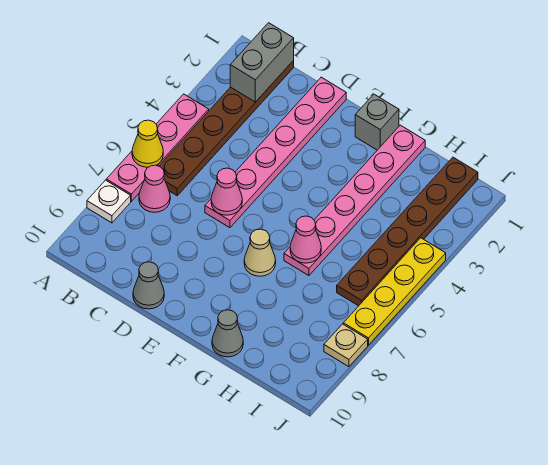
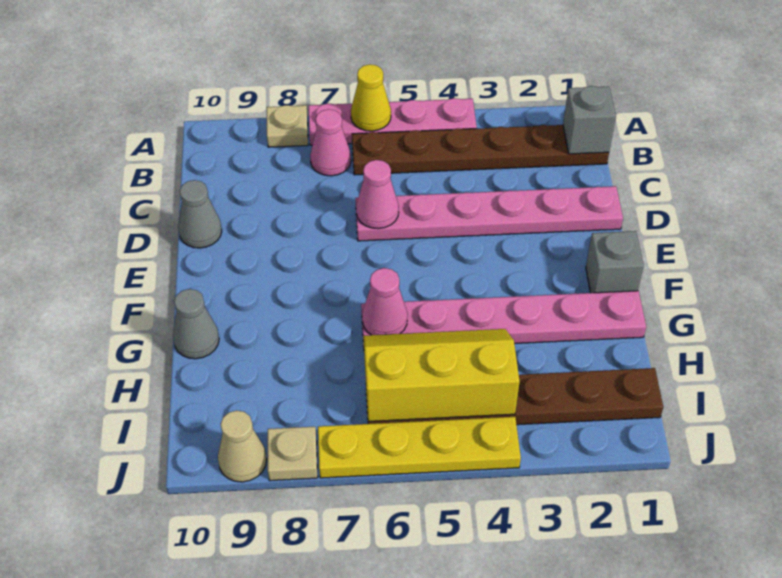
white plate A8 level 1 -> tan plate A8 level 1
grey brick B1:B2 level 2 -> grey brick B1 level 2
tan cone F7 level 1 -> tan cone J9 level 1
none -> yellow slope H4:I6 level 2 top I

